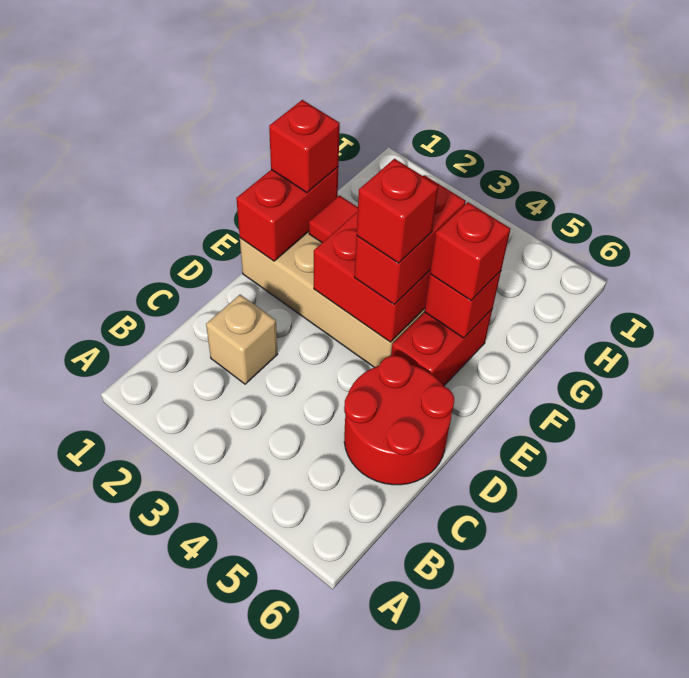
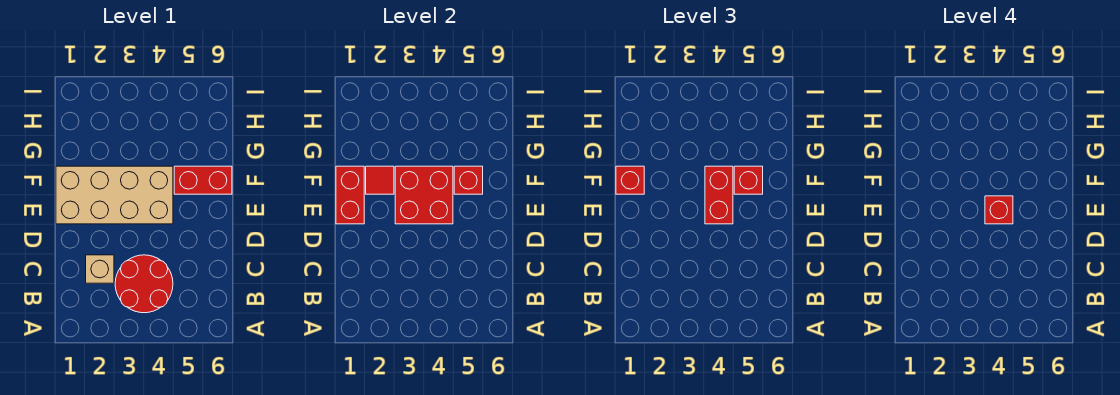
red round brick C5:D6 level 1 -> red round brick B3:C4 level 1
red brick E5:F5 level 1 -> red brick F5:F6 level 1

